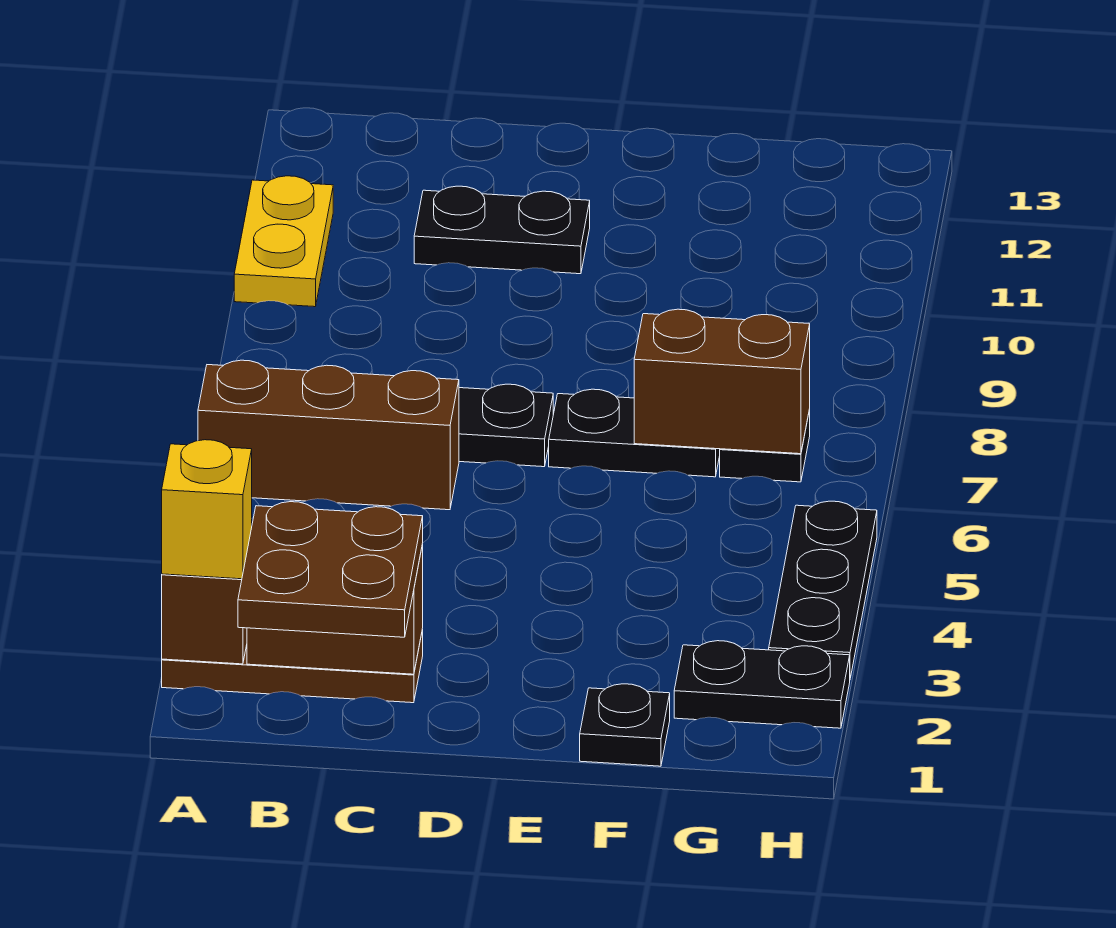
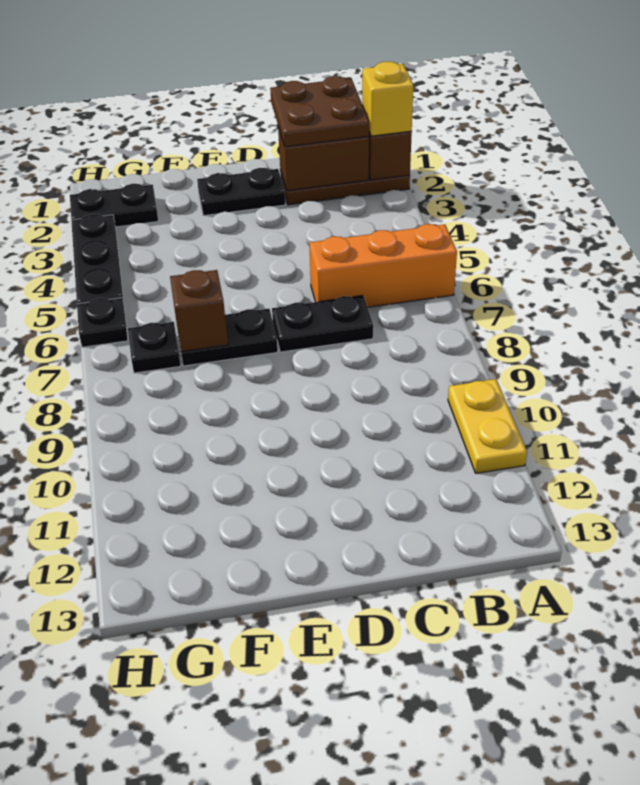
brown brick A6:C6 level 1 -> orange brick A6:C6 level 1
black plate C11:D11 level 1 -> black plate D2:E2 level 1
black plate F1 level 1 -> black plate H6 level 1
brown brick F7:G7 level 2 -> brown brick F7 level 2

